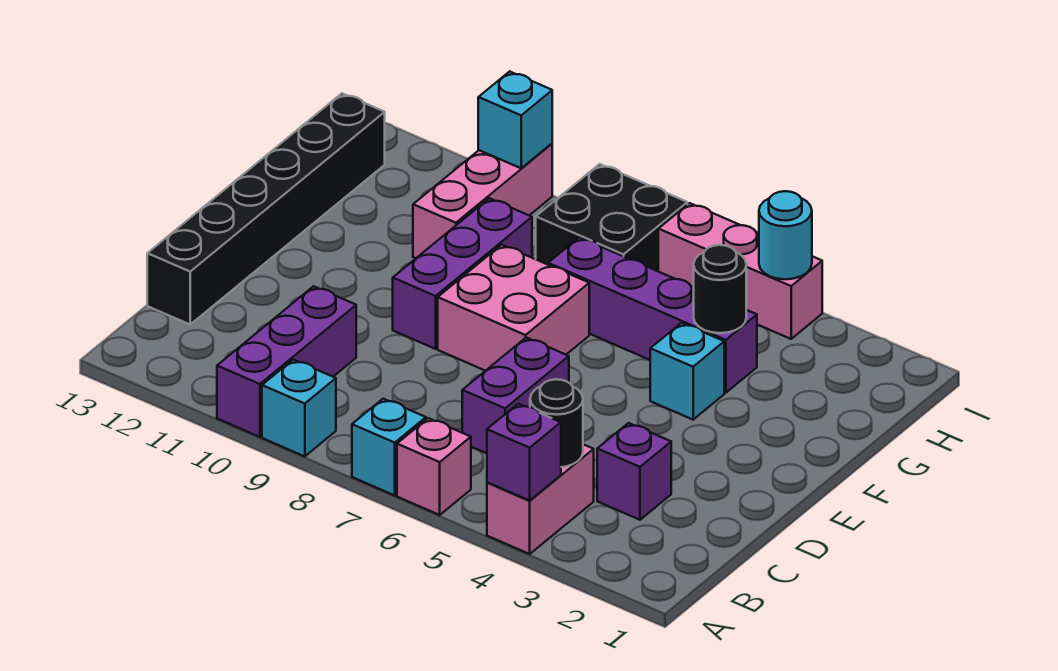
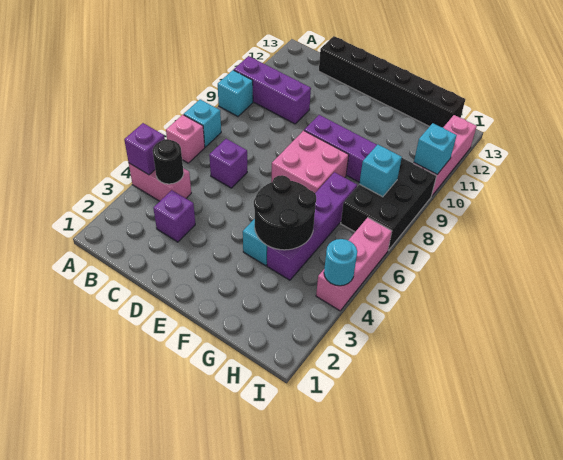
purple brick C6:D6 level 1 -> purple brick C6 level 1
black round brick G4 level 2 -> black round brick F4:G5 level 2
pink brick G10:I10 level 1 -> pink brick I10:I12 level 1
black brick H7:I8 level 1 -> black brick H7:I9 level 1
none -> cyan brick H8 level 2

